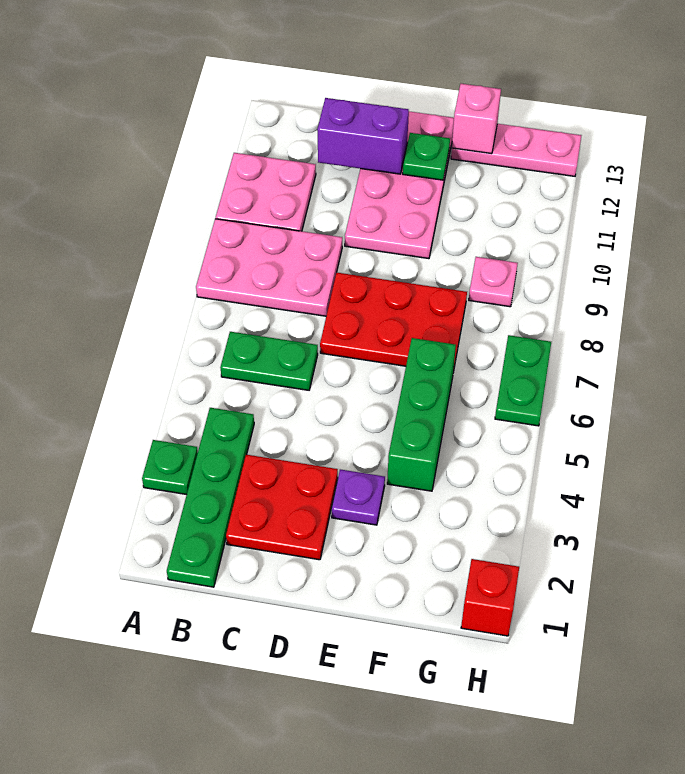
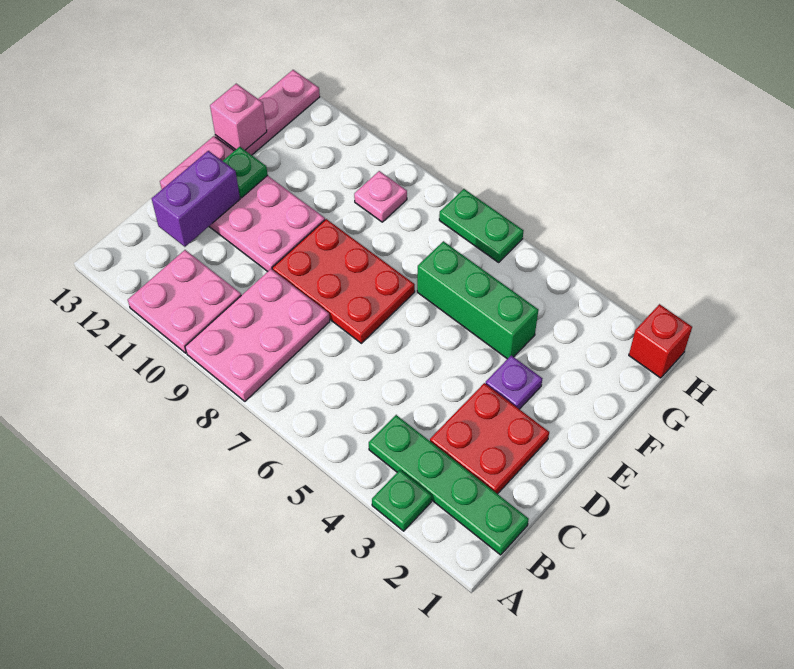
green plate B6:C6 level 1 -> none
red plate D7:F8 level 1 -> red plate D7:E9 level 1

